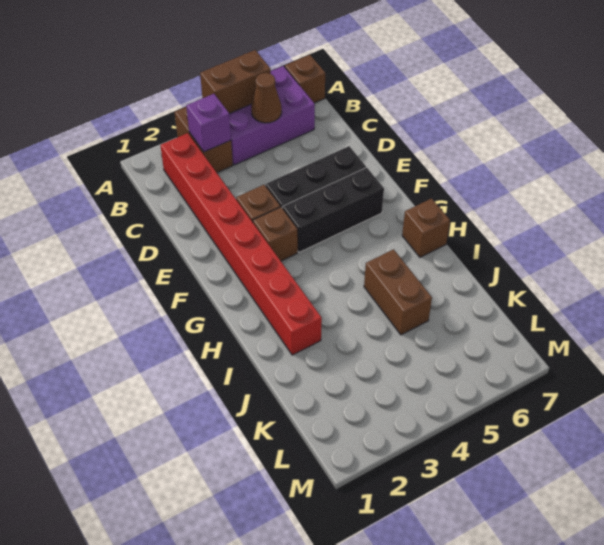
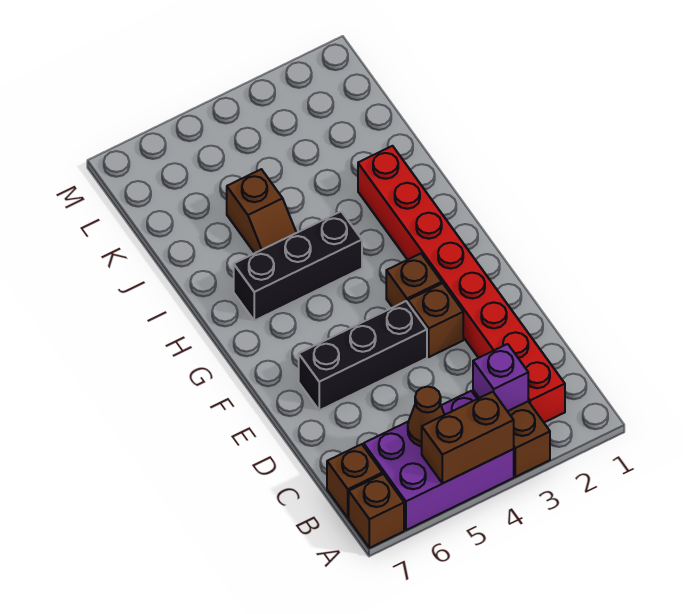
black brick F4:F6 level 1 -> black brick H4:H6 level 1
brown brick H7 level 1 -> brown brick B7 level 1
brown brick I5:J5 level 1 -> brown slope I5:J5 level 1 top J

